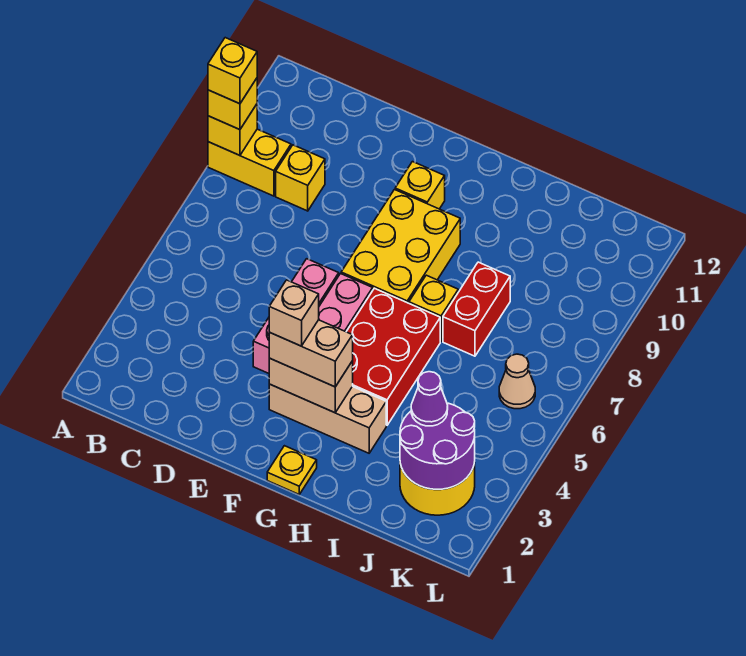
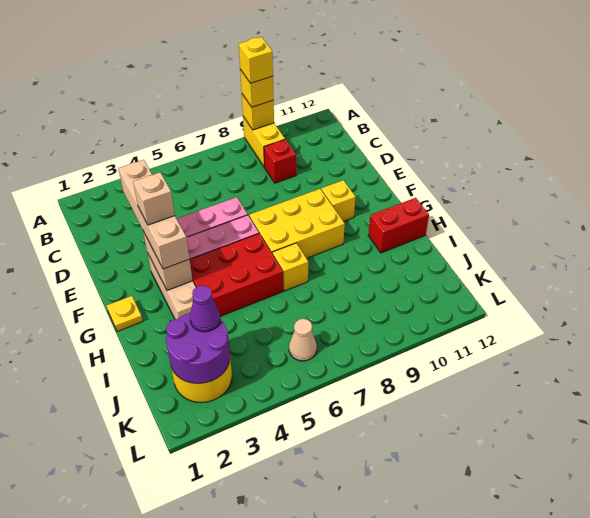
yellow brick C9 level 1 -> red brick C9 level 1
tan brick F3:G3 level 3 -> tan brick D3:G3 level 3
red brick I7:I8 level 1 -> red brick H11:H12 level 1

